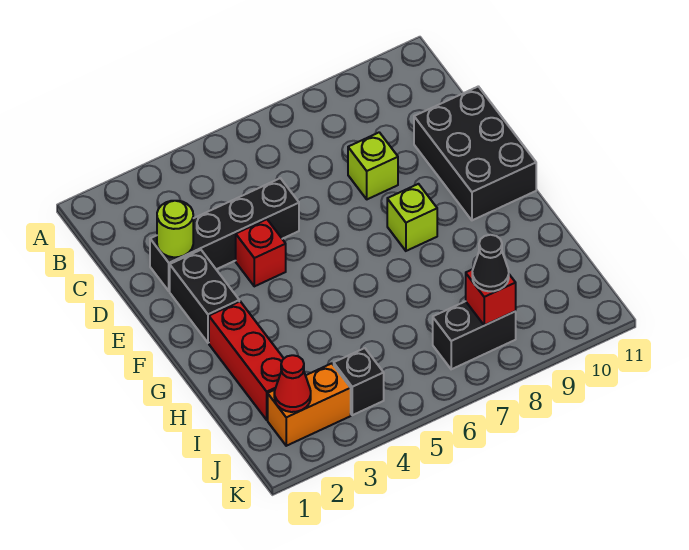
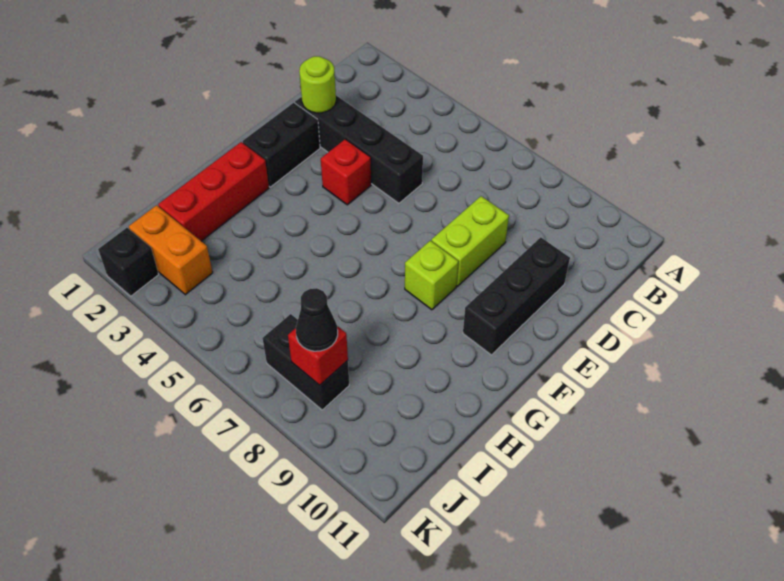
lime brick D8 level 1 -> lime brick D8:E8 level 1
black brick D10:F11 level 1 -> black brick D10:F10 level 1
red cone J2 level 2 -> none
black brick J4 level 1 -> black brick K2 level 1

